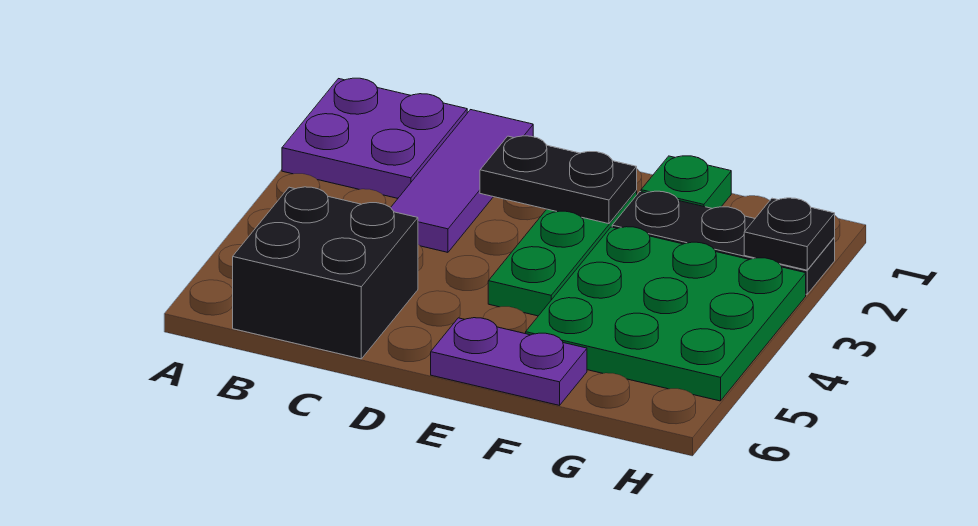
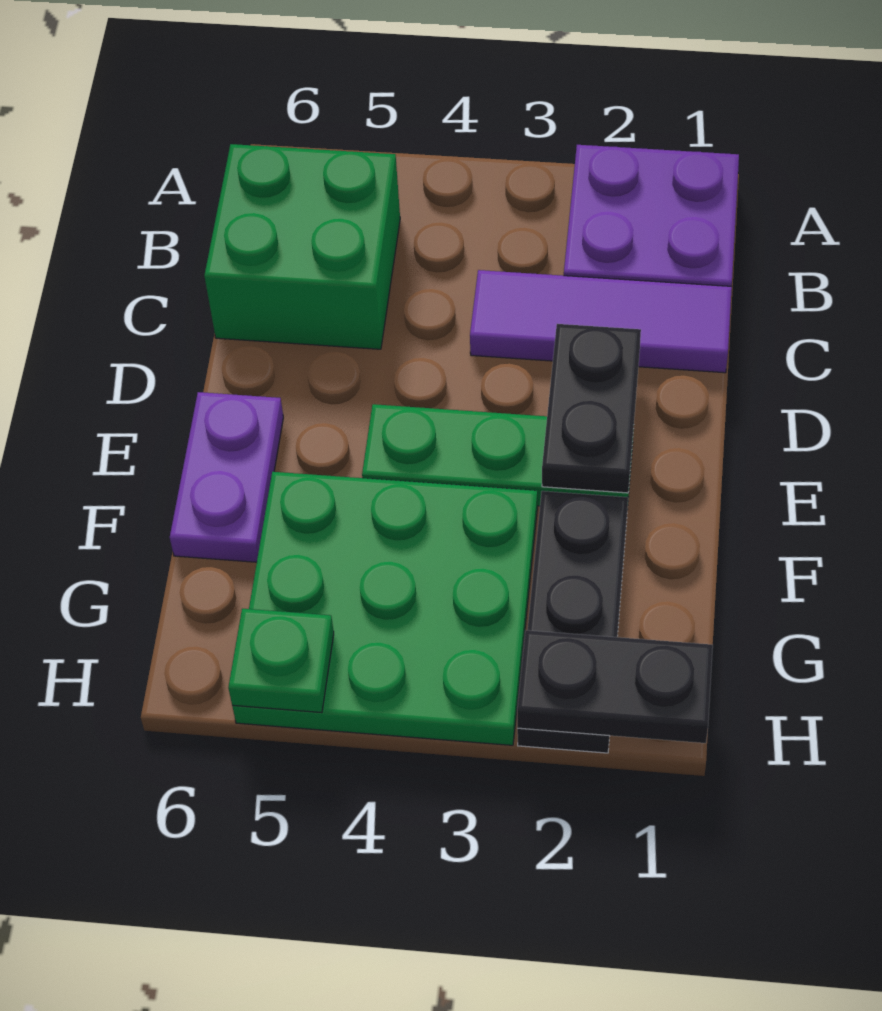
black brick B5:C6 level 1 -> green brick B5:C6 level 1
green plate F1 level 1 -> green plate H5 level 2
black plate H2 level 2 -> black plate H1:H2 level 2

